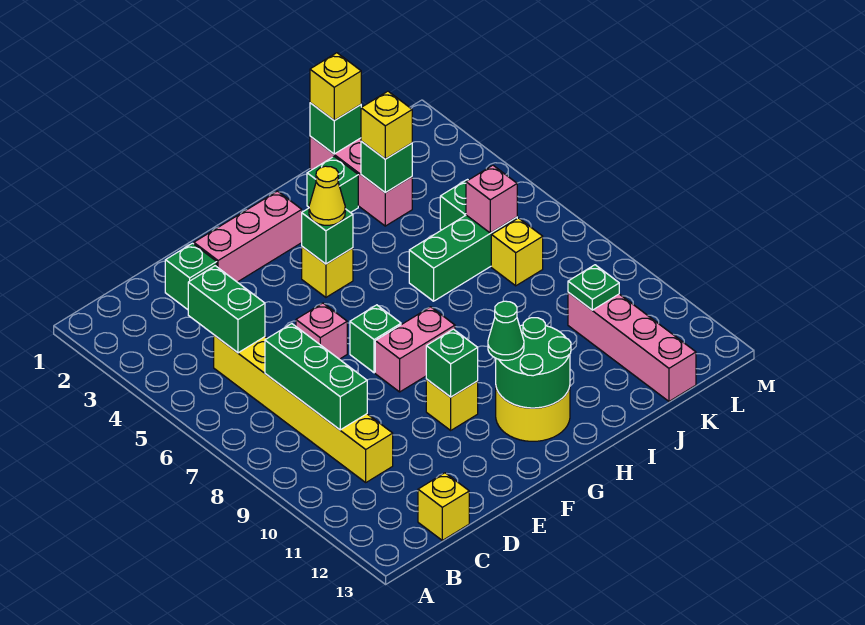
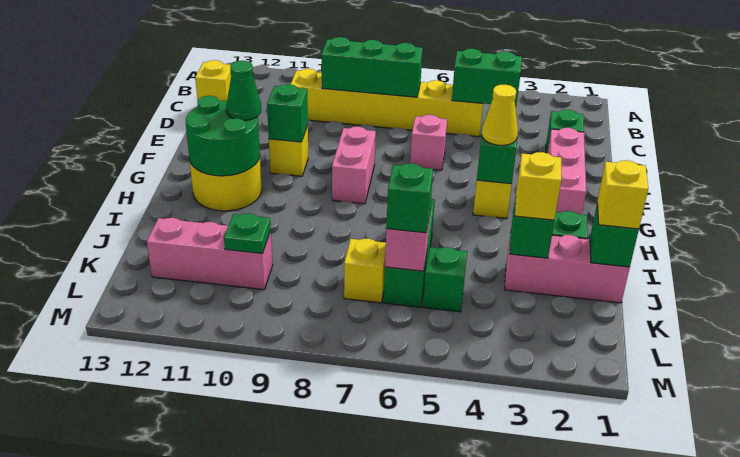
green brick F7 level 1 -> green brick K6 level 3
pink brick K10:K13 level 1 -> pink brick K10:K12 level 1

